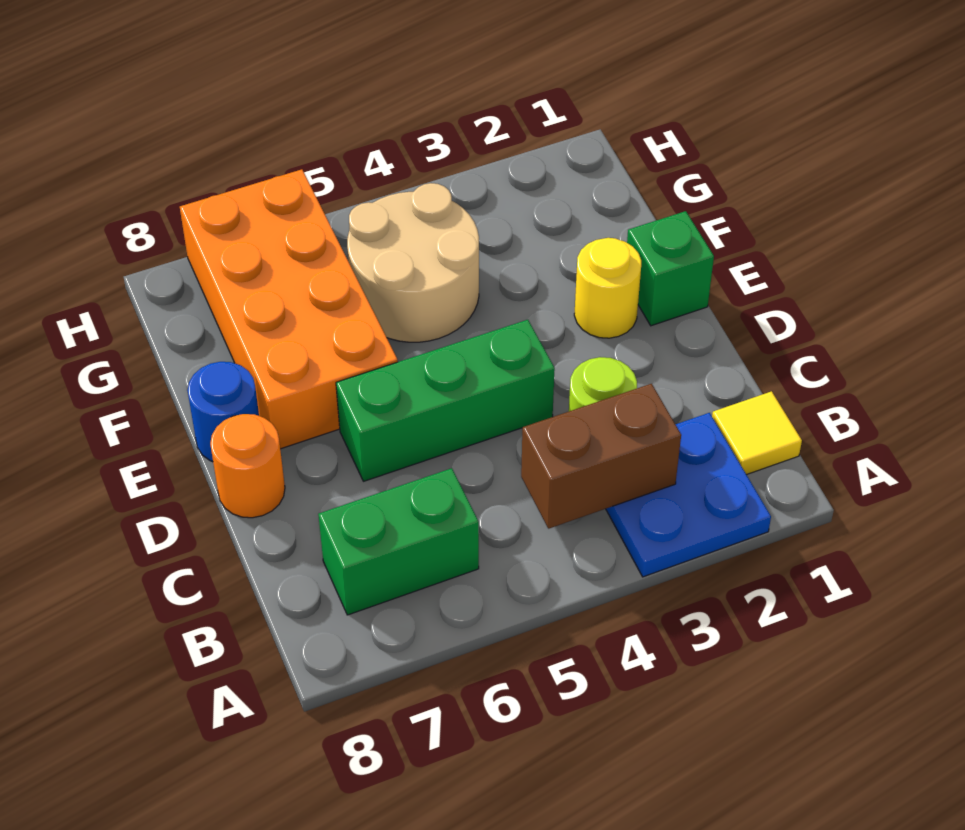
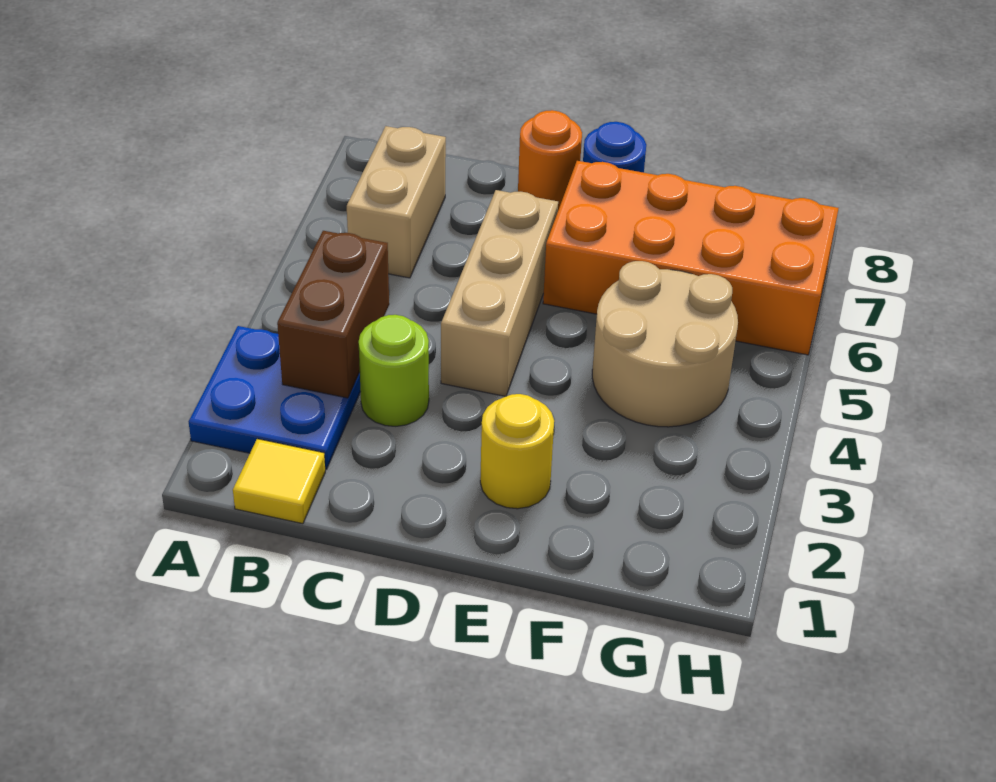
green brick B6:B7 level 1 -> tan brick B6:B7 level 1
green brick D4:D6 level 1 -> tan brick D4:D6 level 1
green brick E1 level 1 -> none

